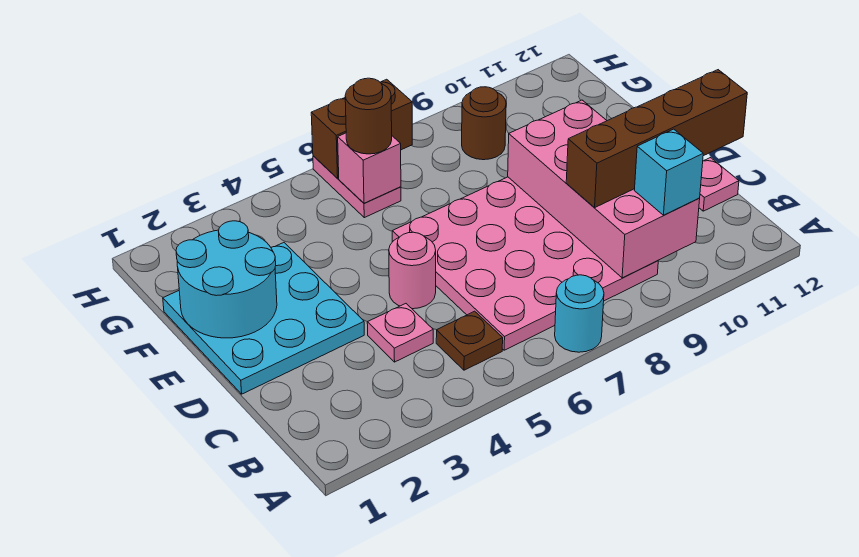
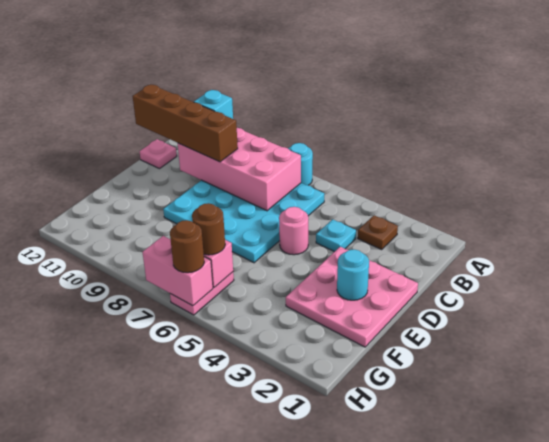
brown plate B5 level 1 -> brown plate B3 level 1
pink plate B6:E9 level 1 -> cyan plate B6:E9 level 1
pink brick B9:E10 level 2 -> pink brick B7:C10 level 2
pink plate C4 level 1 -> cyan plate C4 level 1
cyan plate D1:F3 level 1 -> pink plate D1:F3 level 1
cyan round brick E1:F2 level 2 -> cyan round brick E2 level 2
brown round brick G9 level 1 -> brown round brick H6 level 3
brown brick H6:H7 level 2 -> pink brick H6:H7 level 2

